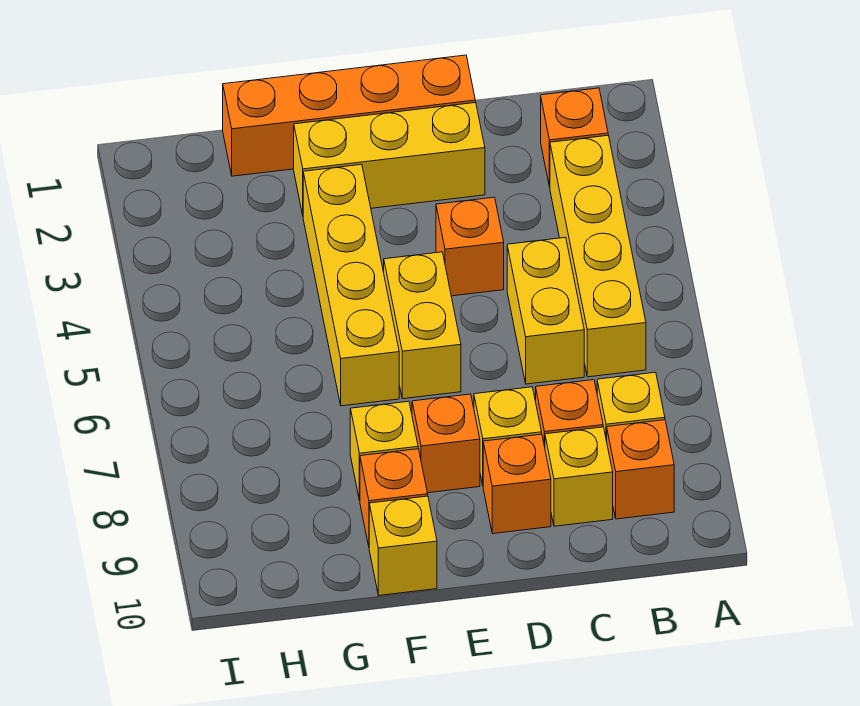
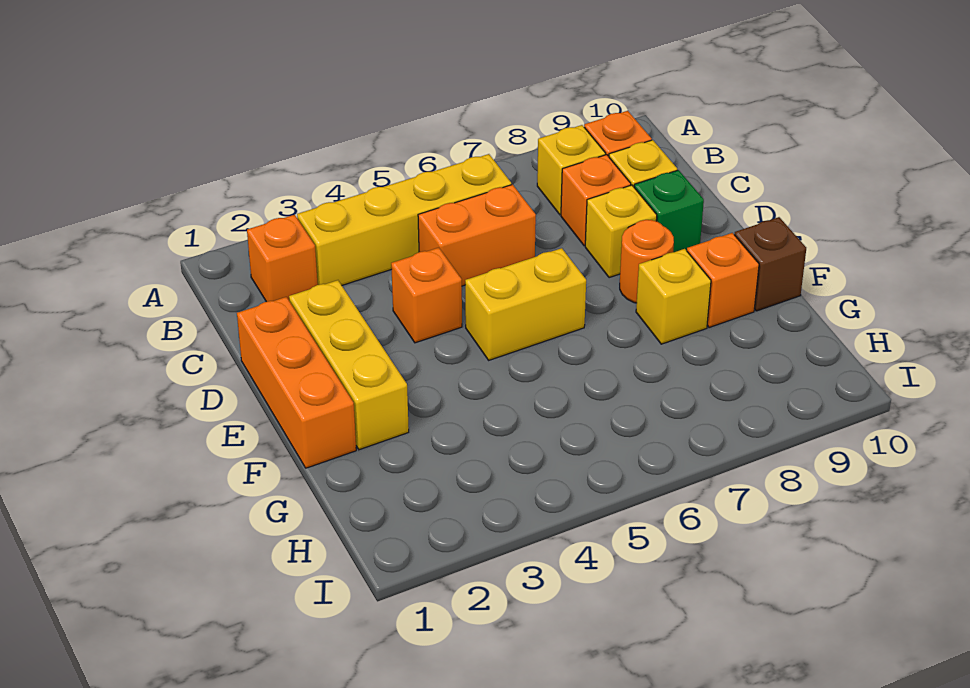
yellow brick C5:C6 level 1 -> orange brick C5:C6 level 1
orange brick D1:G1 level 1 -> orange brick D1:F1 level 1
orange brick D9 level 1 -> green brick D9 level 1
orange brick E8 level 1 -> orange round brick E8 level 1
yellow brick F3:F6 level 1 -> none
yellow brick F10 level 1 -> brown brick F10 level 1

